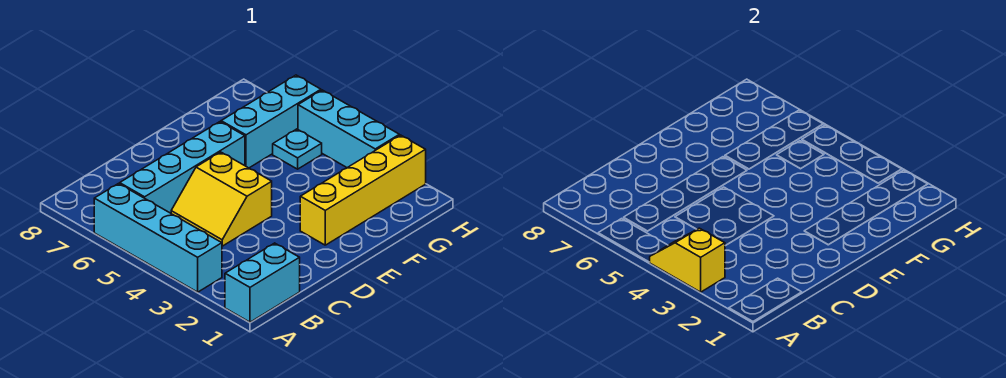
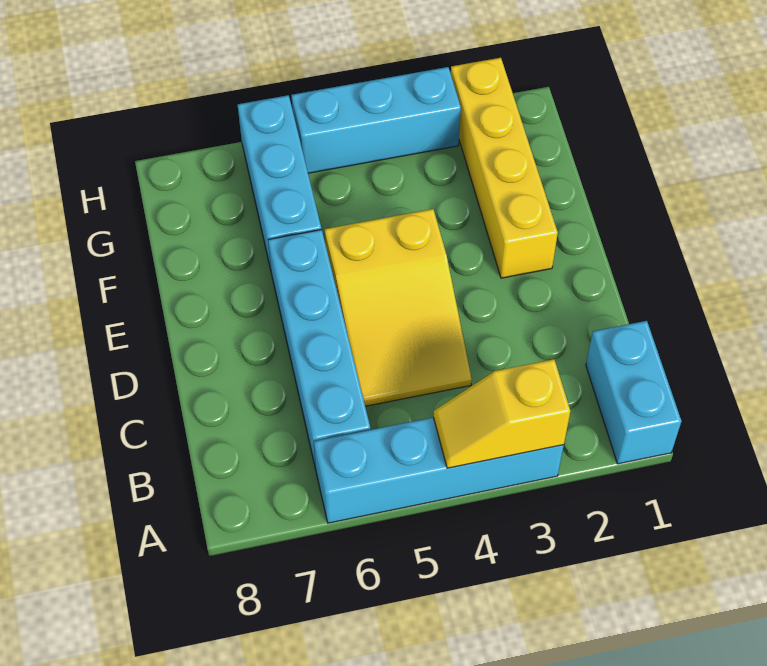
yellow slope C4:D5 level 1 top D -> yellow slope C4:E5 level 1 top E
cyan plate G5 level 1 -> none

